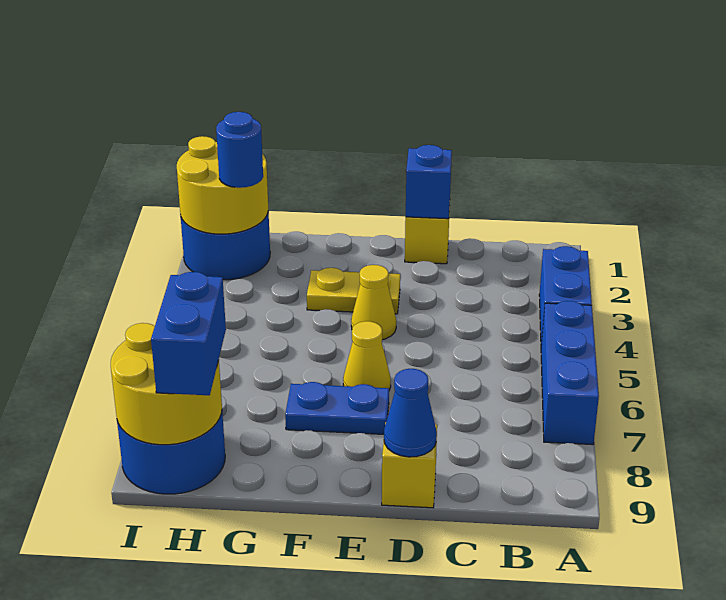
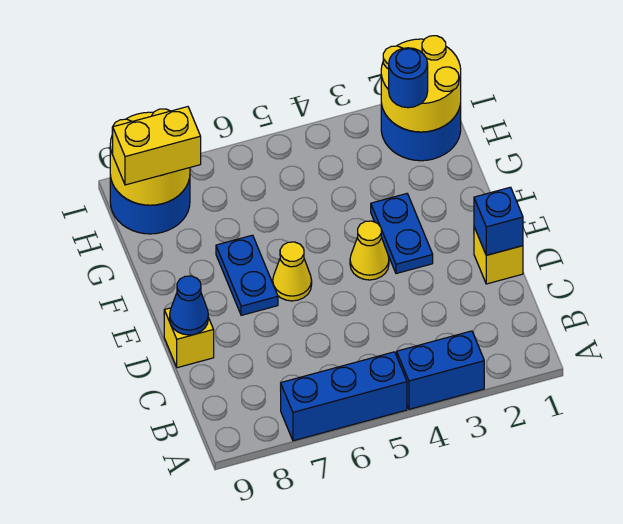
yellow plate E3:F3 level 1 -> blue plate E3:F3 level 1
blue brick H8:H9 level 3 -> yellow brick H8:H9 level 3

